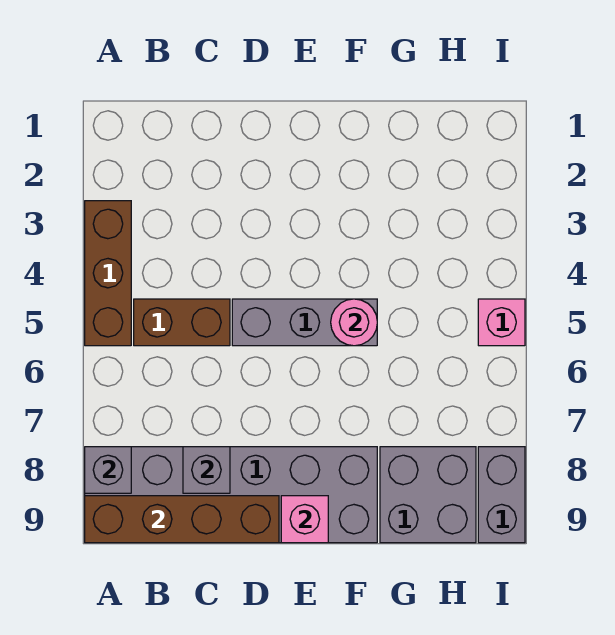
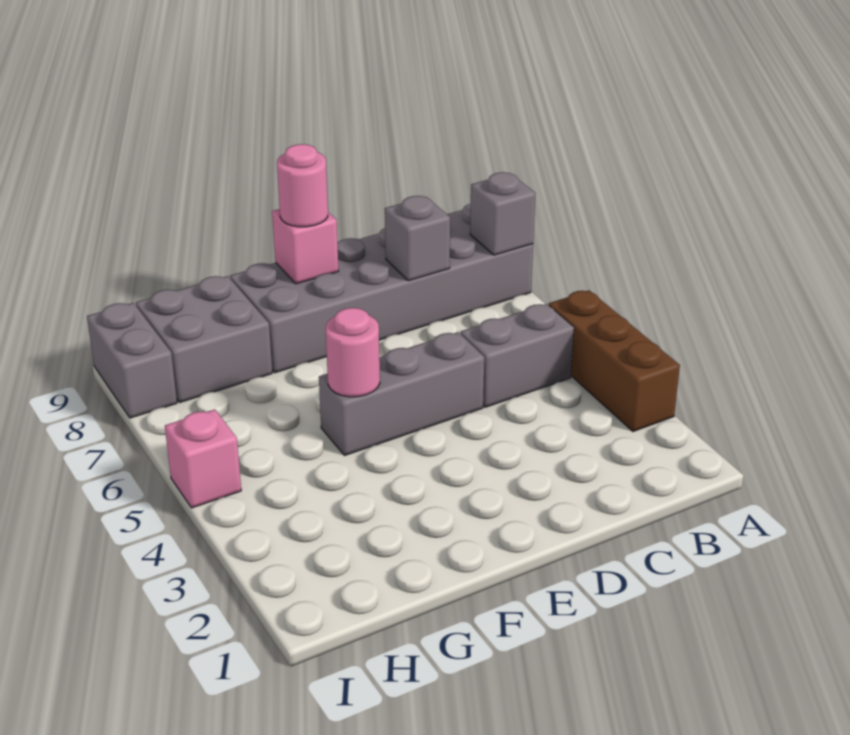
brown brick A9:D9 level 2 -> none
brown brick B5:C5 level 1 -> grey brick B5:C5 level 1
none -> pink round brick E9 level 3

